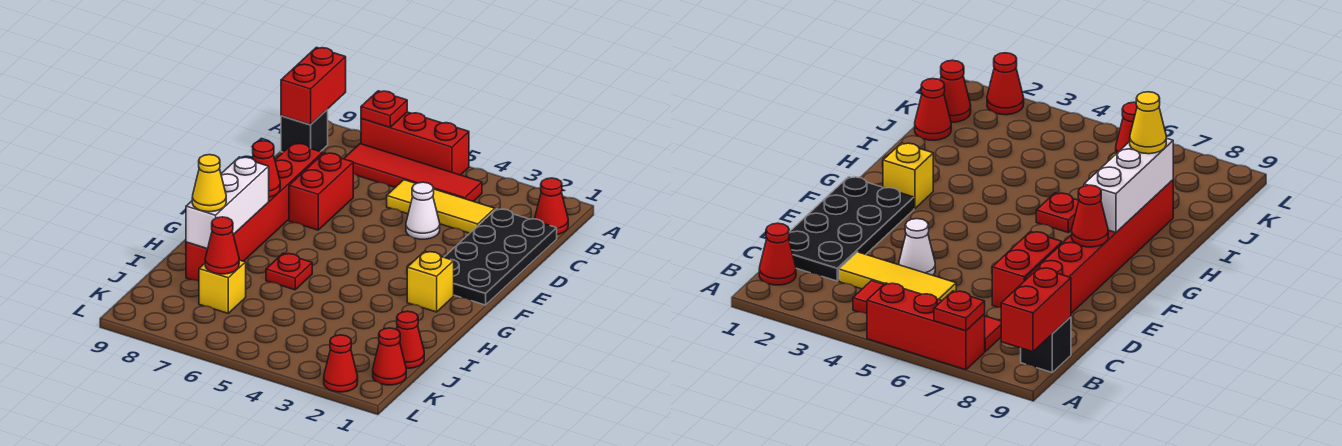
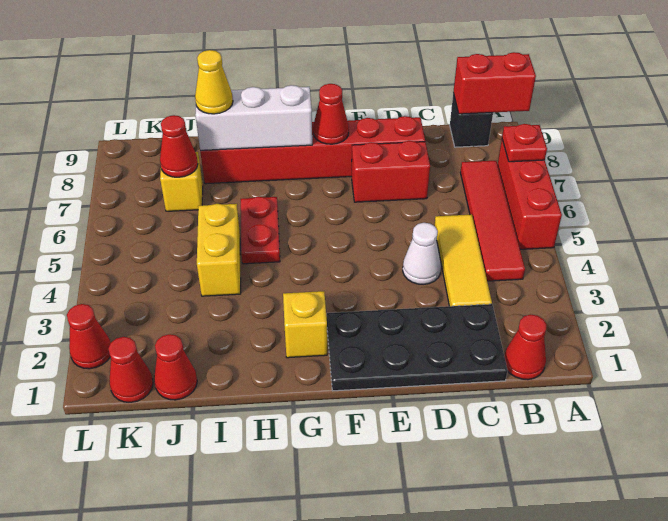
red plate H6 level 1 -> red plate H5:H6 level 1
none -> yellow brick I4:I5 level 1

